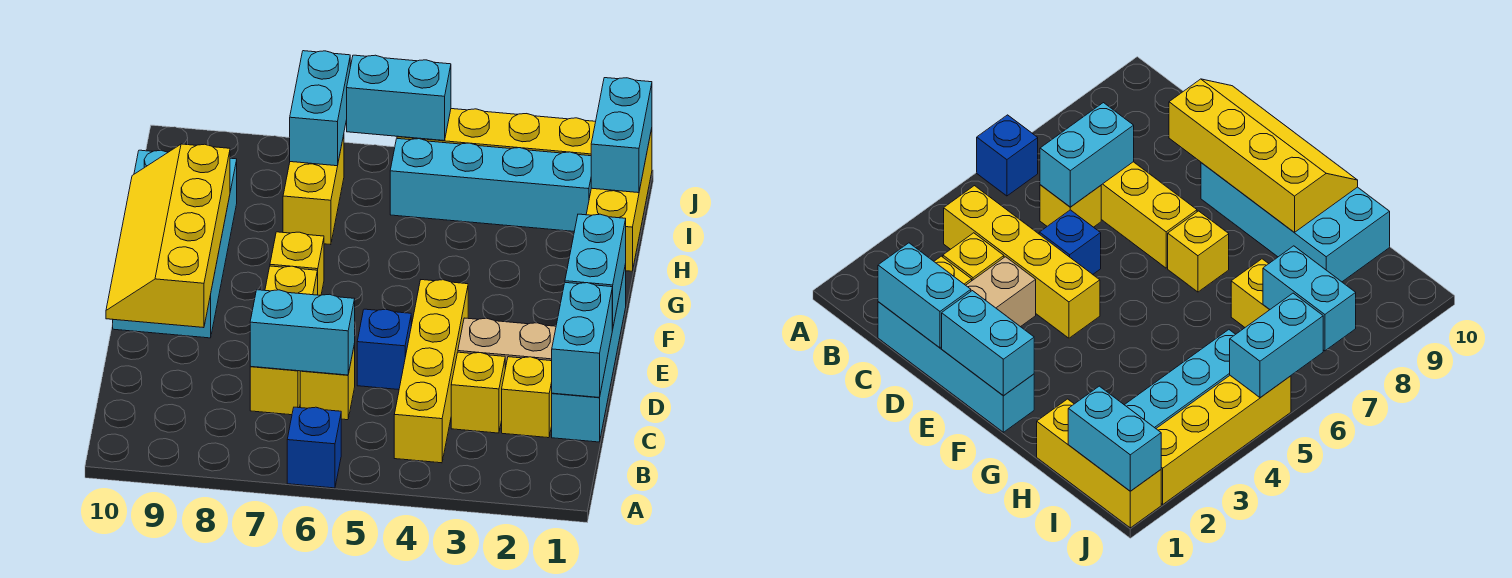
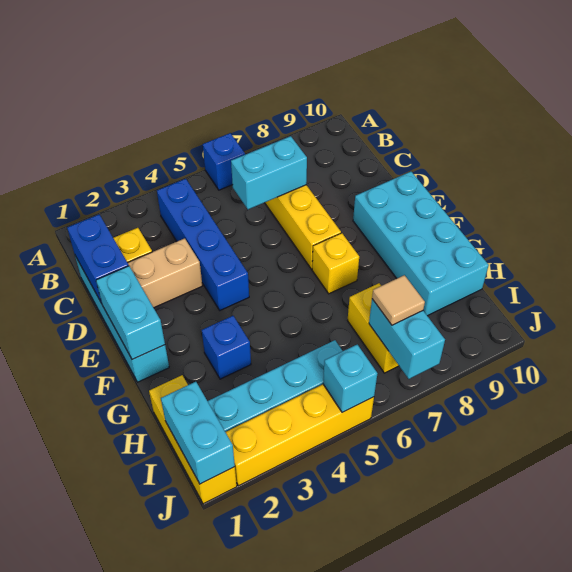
yellow brick B4:E4 level 1 -> blue brick B4:E4 level 1
cyan brick C1:D1 level 2 -> blue brick C1:D1 level 2
yellow brick C3 level 1 -> none
yellow brick C6 level 1 -> none
blue brick D5 level 1 -> blue brick G3 level 1
yellow slope D9:G10 level 2 top 9 -> none
none -> tan tile I7 level 3
cyan brick J5:J6 level 2 -> cyan brick J5 level 2

